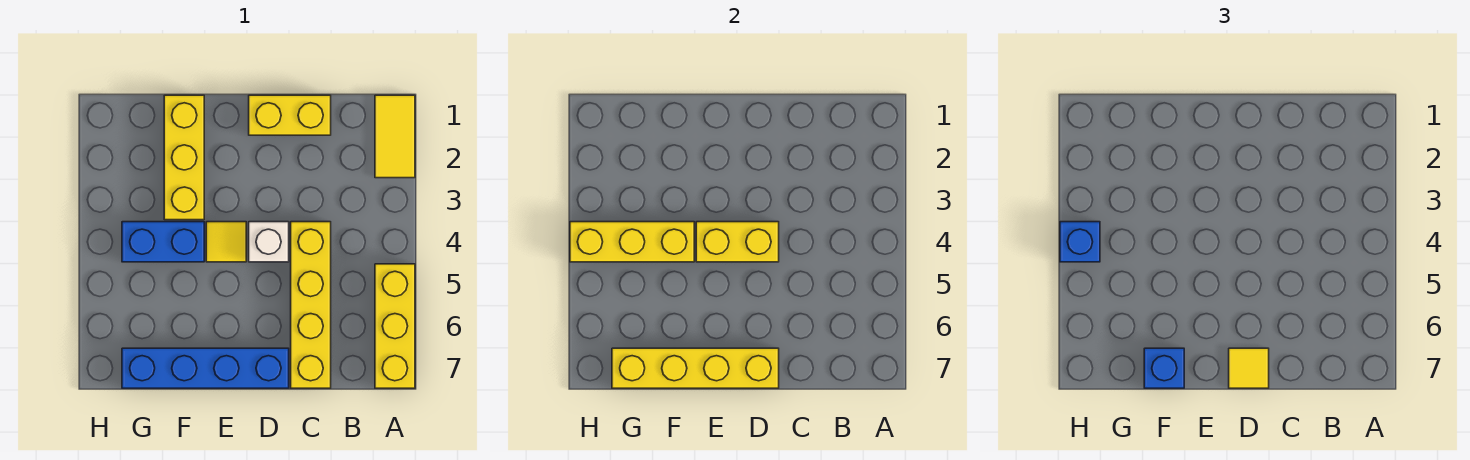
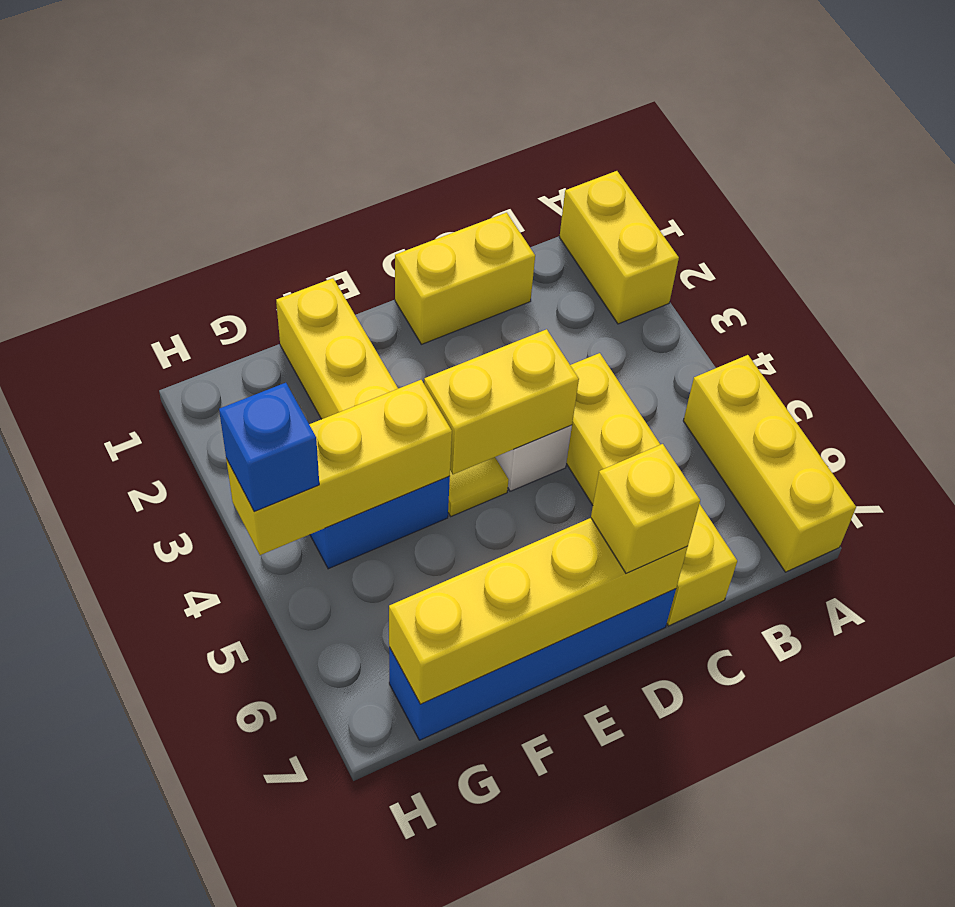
yellow tile A1:A2 level 1 -> yellow brick A1:A2 level 1
yellow tile D7 level 3 -> yellow brick D7 level 3
blue brick F7 level 3 -> none

